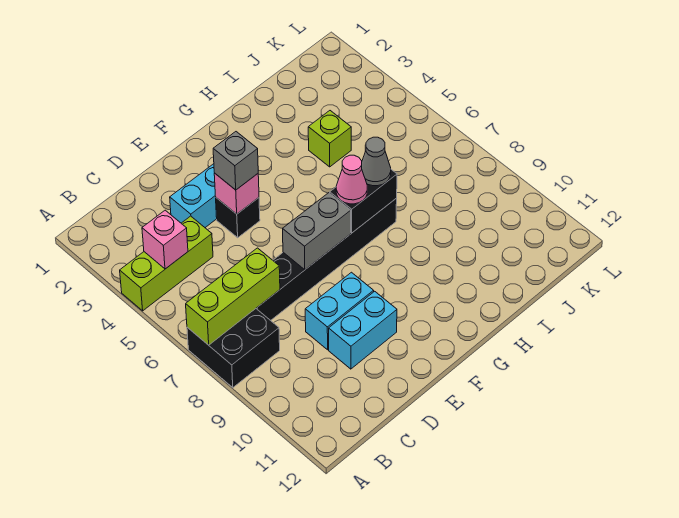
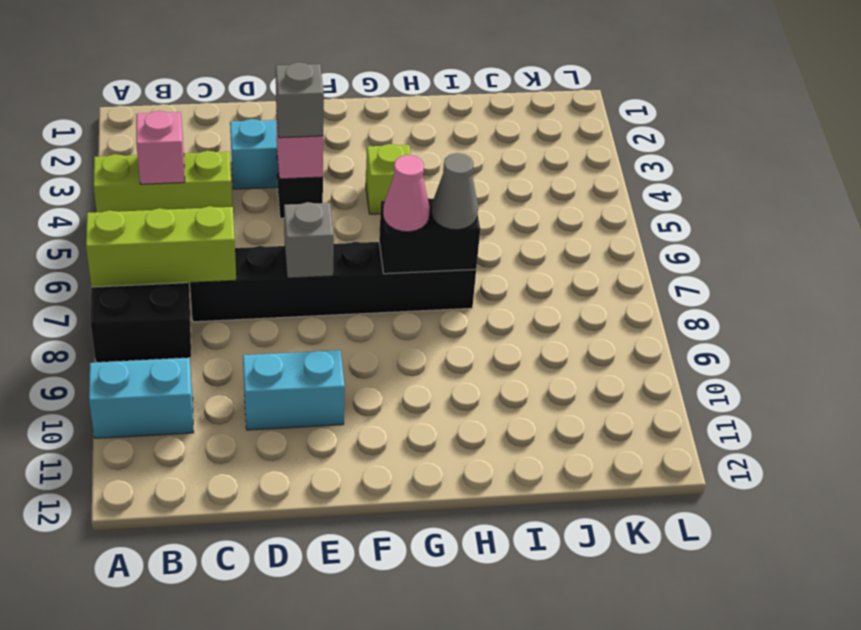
cyan brick D9:E9 level 1 -> cyan brick A10:B10 level 1
grey brick E7:F7 level 2 -> grey brick E7 level 2
lime brick I4 level 1 -> lime brick G4 level 1

